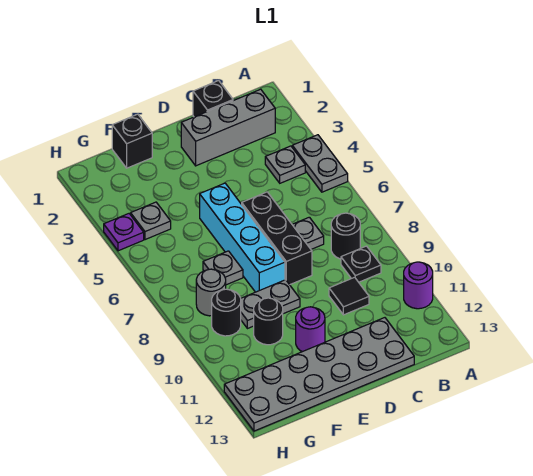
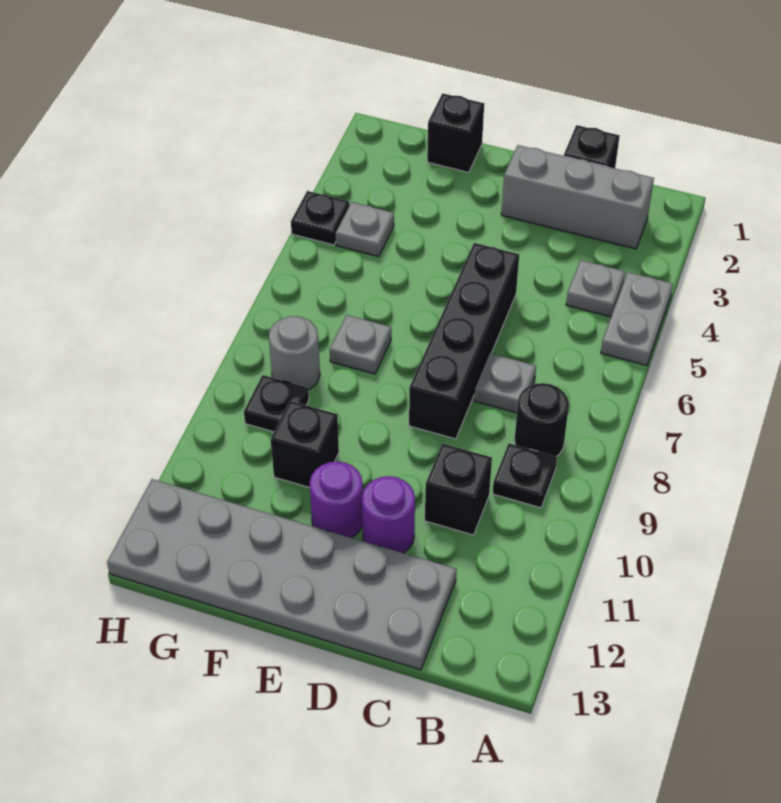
purple round brick A11 level 1 -> purple round brick D11 level 1
black tile C10 level 1 -> black brick C10 level 1
black brick D6:D8 level 1 -> black brick D5:D8 level 1
cyan brick E5:E8 level 1 -> none
grey plate E9:F9 level 1 -> none
black round brick F10 level 1 -> black brick F10 level 1
black round brick G9 level 1 -> black plate G9 level 1
purple plate H4 level 1 -> black plate H4 level 1

